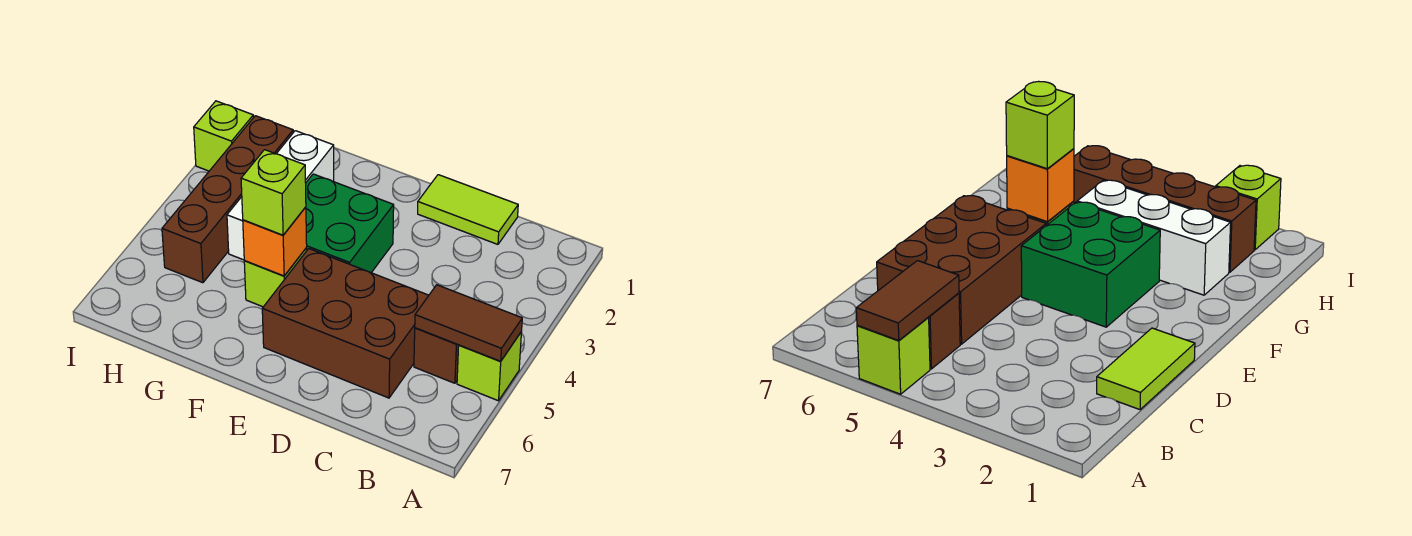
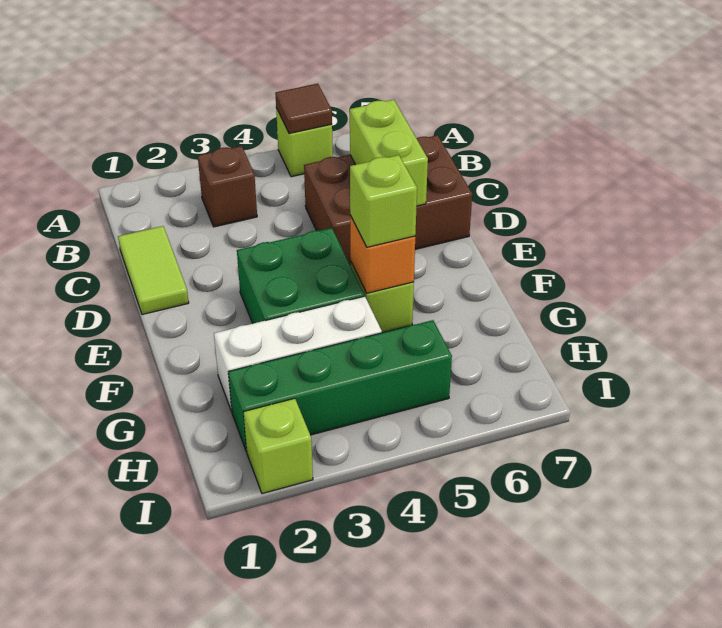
brown tile A5:B5 level 2 -> brown tile A5 level 2
brown brick B5 level 1 -> brown brick B3 level 1
brown brick C5:E6 level 1 -> brown brick C5:D7 level 1
none -> lime brick C6:D6 level 2
brown brick H2:H5 level 1 -> green brick H2:H5 level 1

